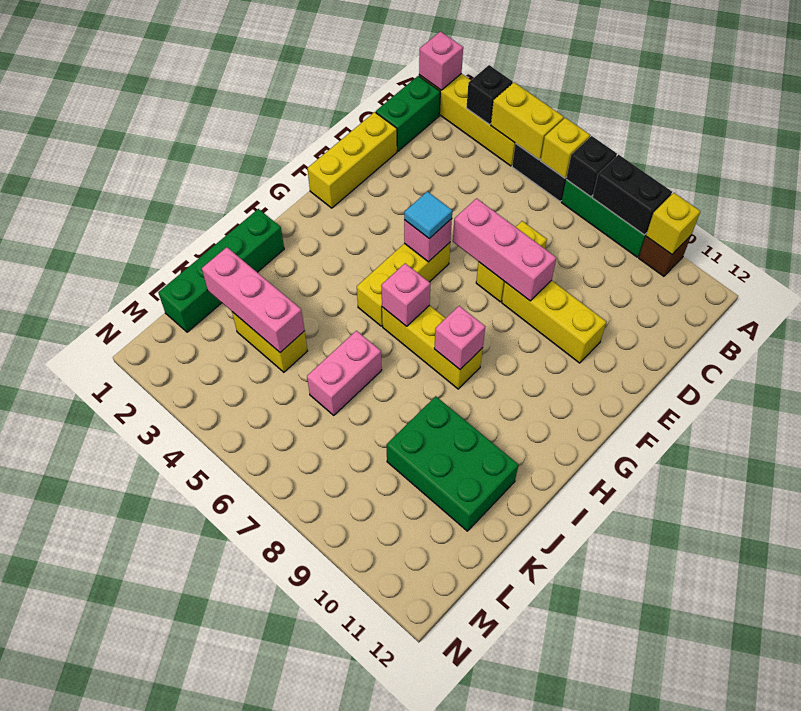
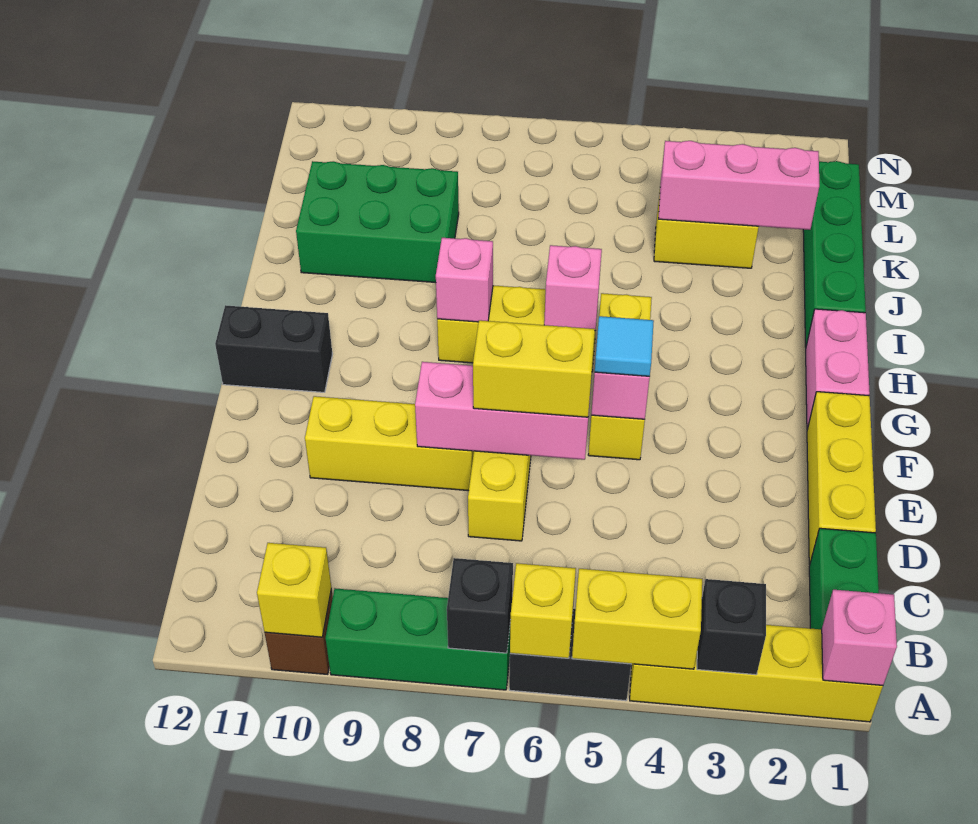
black brick A8:A9 level 2 -> black brick G11:G12 level 1
none -> yellow brick E6:E7 level 3
pink brick J6:K6 level 1 -> pink brick G1:H1 level 1

